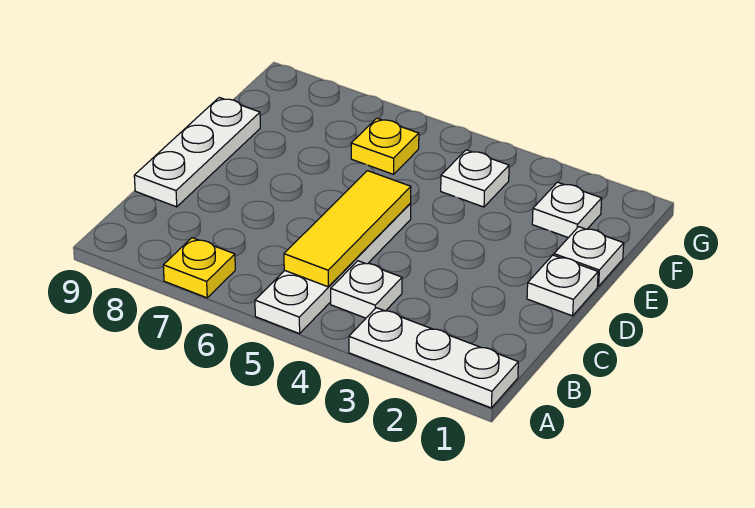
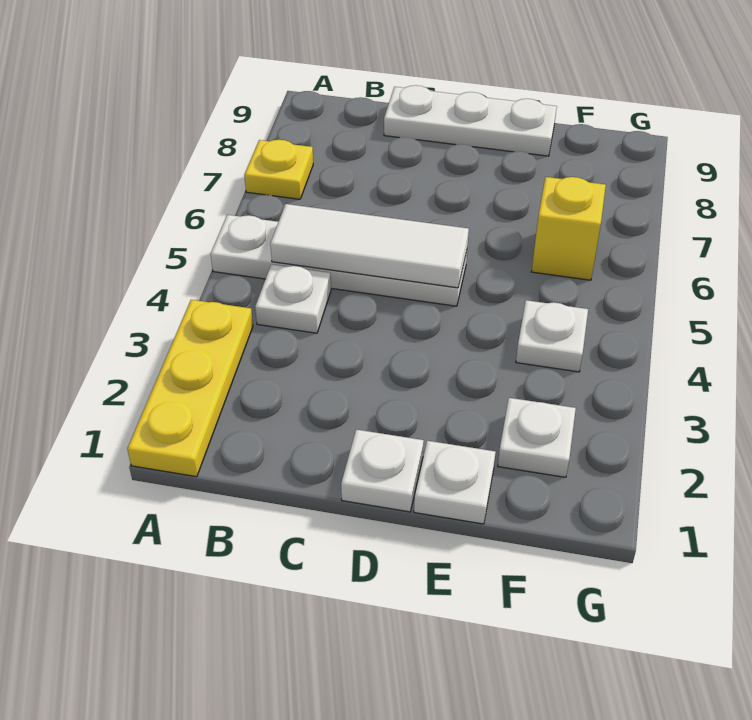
white plate A1:A3 level 1 -> yellow plate A1:A3 level 1
yellow tile B5:D5 level 2 -> white tile B5:D5 level 2
yellow plate F6 level 1 -> yellow brick F6 level 1

